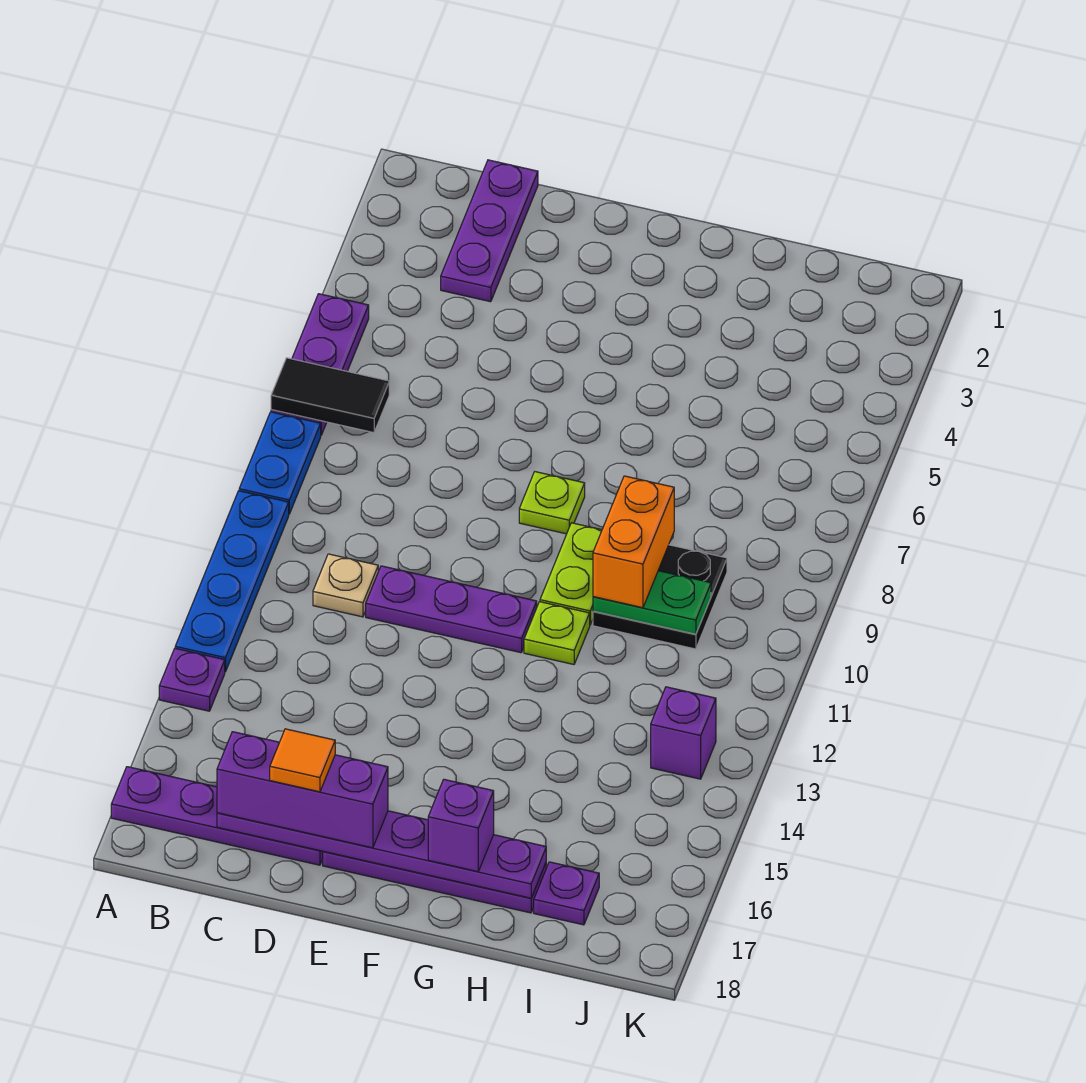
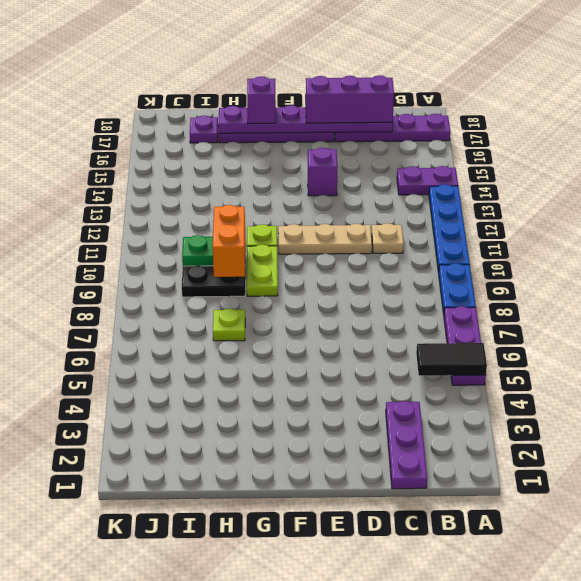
black tile A7:B7 level 2 -> black tile A5:B5 level 2
purple plate A14 level 1 -> purple plate A14:B14 level 1
purple plate D11:F11 level 1 -> tan plate D11:F11 level 1
orange tile D17 level 4 -> none
lime plate F8 level 1 -> lime plate H7 level 1
purple brick J13 level 1 -> purple brick E14 level 1

